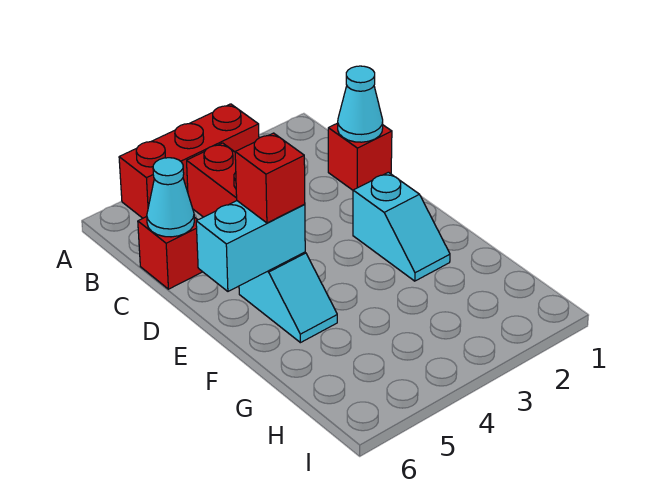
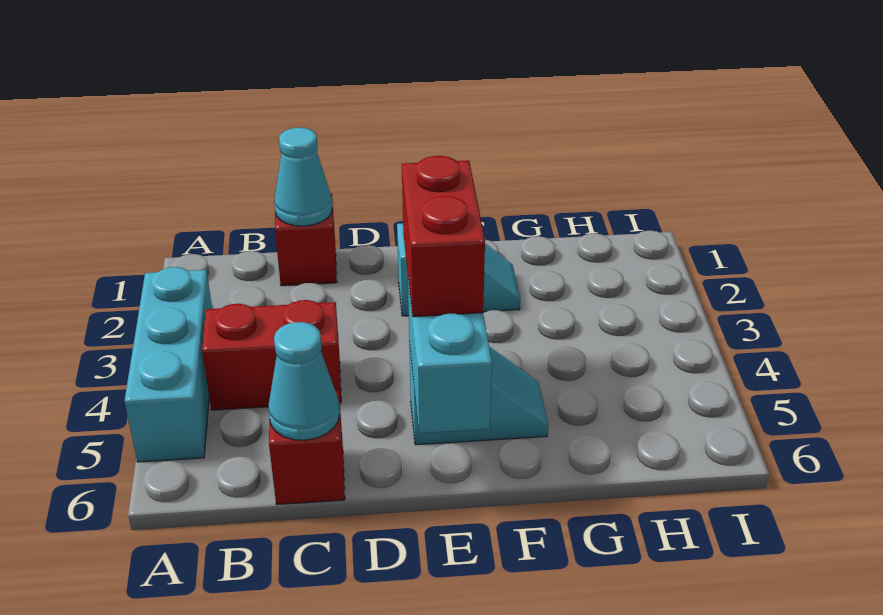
red brick A3:A5 level 1 -> cyan brick A3:A5 level 1
red brick E5 level 3 -> red brick E4:E5 level 3

